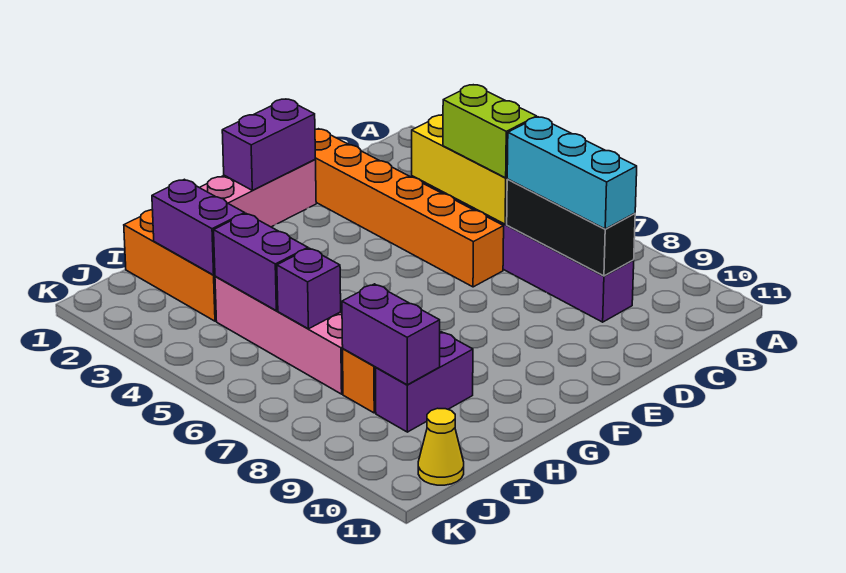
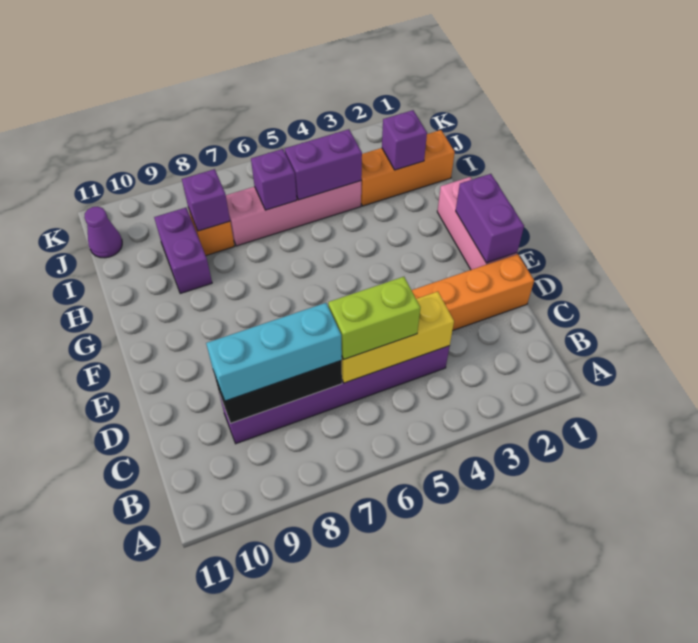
purple brick I2:I3 level 2 -> purple brick I2 level 2
purple brick I8:I9 level 2 -> purple brick I8 level 2
yellow cone J11 level 1 -> purple cone J11 level 1

